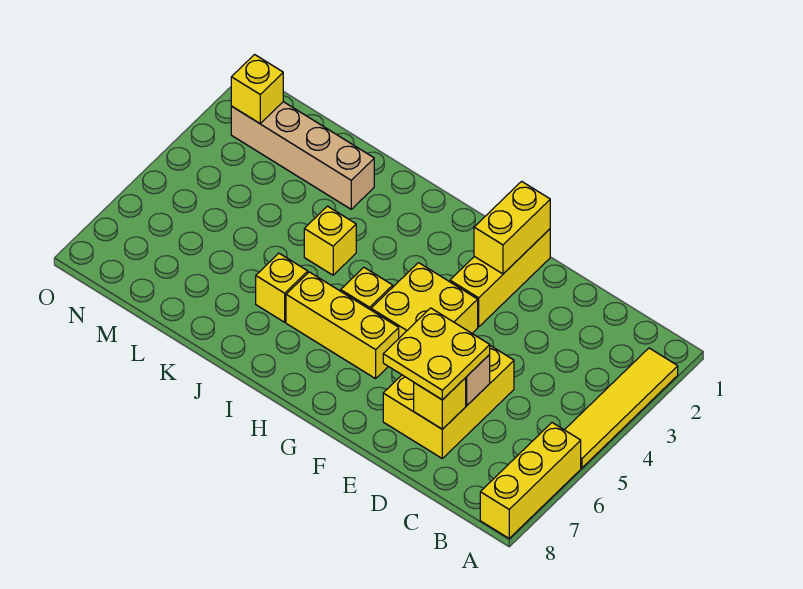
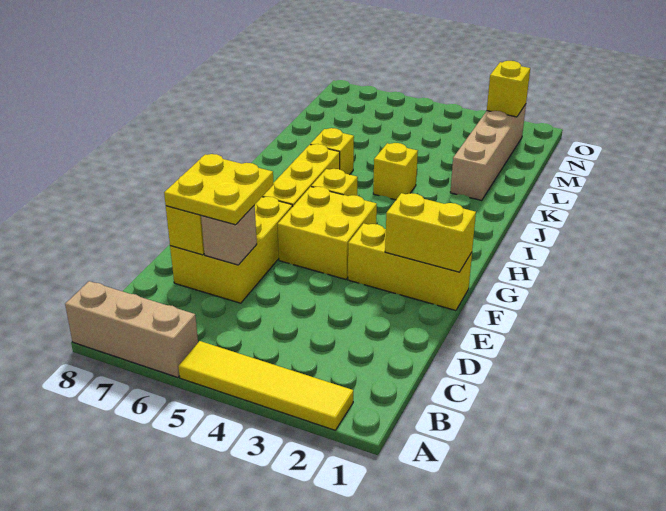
yellow brick A6:A8 level 1 -> tan brick A6:A8 level 1
yellow brick D5:E7 level 1 -> yellow brick D6:F7 level 1

